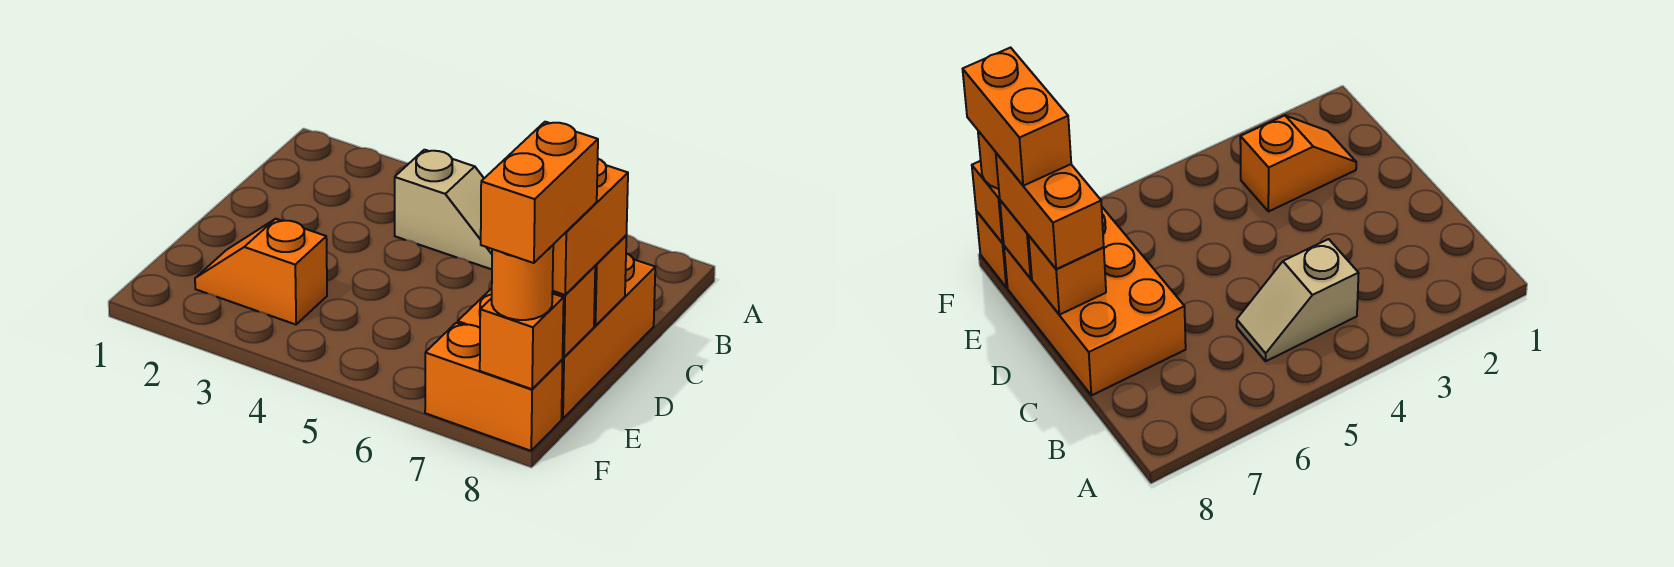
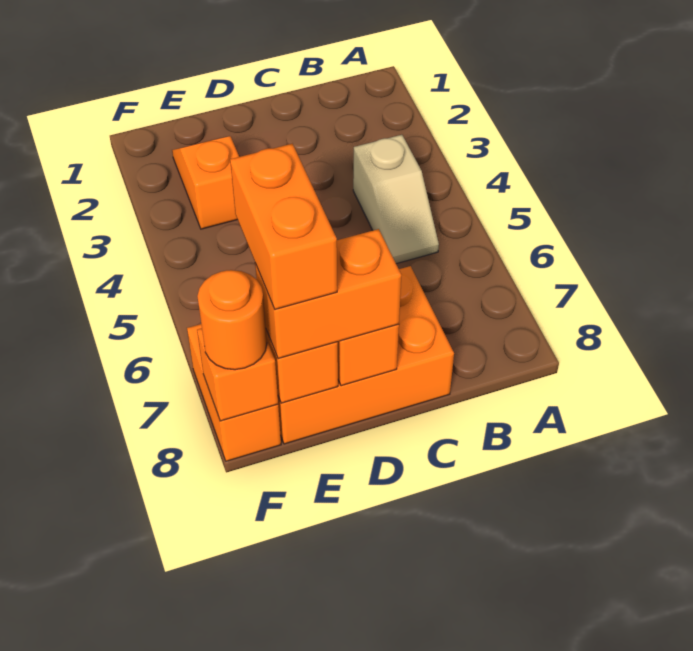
orange brick E8:F8 level 4 -> orange brick E7:E8 level 4

